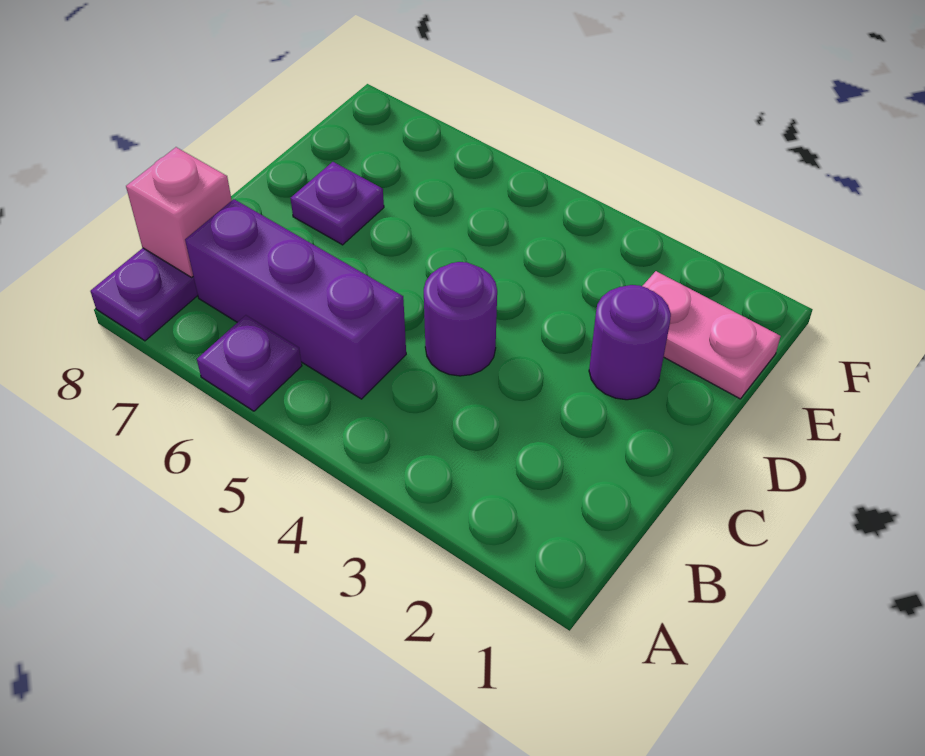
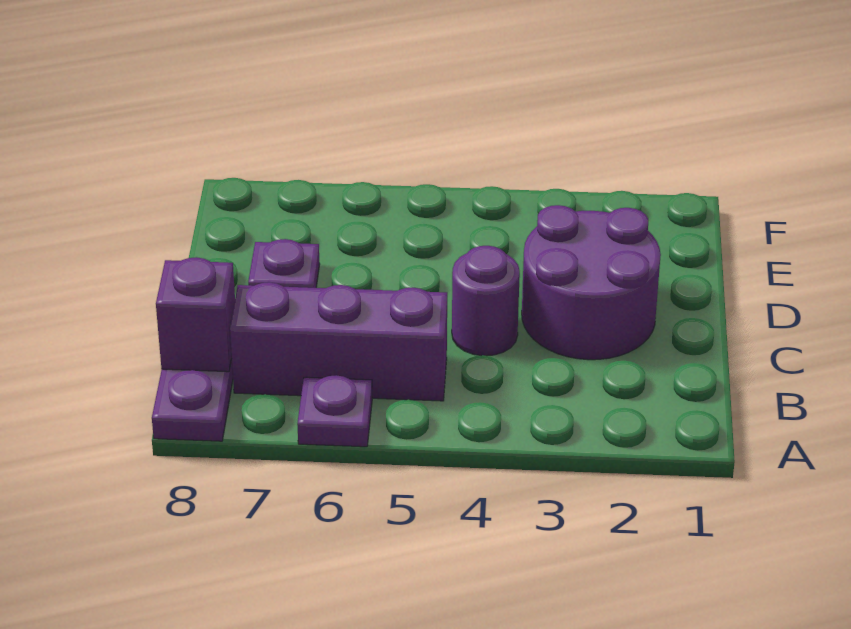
pink brick B8 level 2 -> purple brick B8 level 2
purple round brick D2 level 1 -> purple round brick C2:D3 level 1
pink plate E1:E2 level 1 -> none

